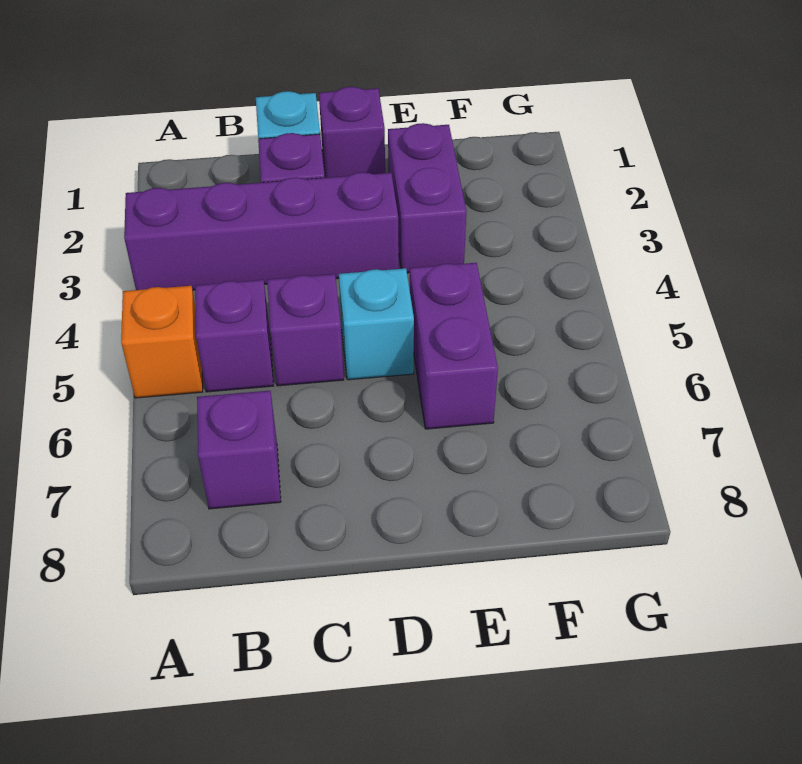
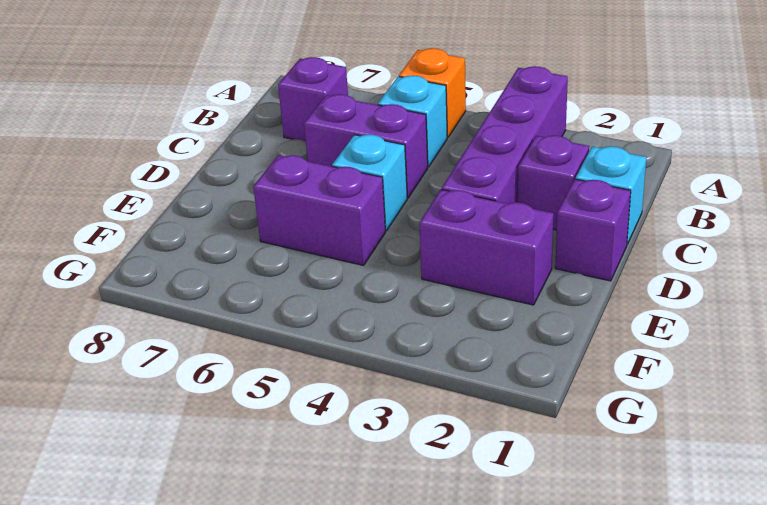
purple brick B5 level 1 -> cyan brick B5 level 1
purple brick C5 level 1 -> purple brick C5:C6 level 1

